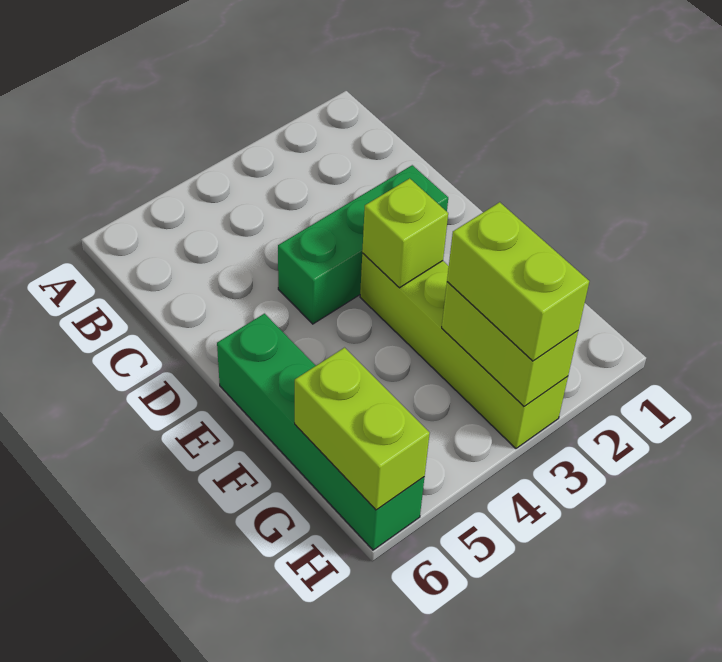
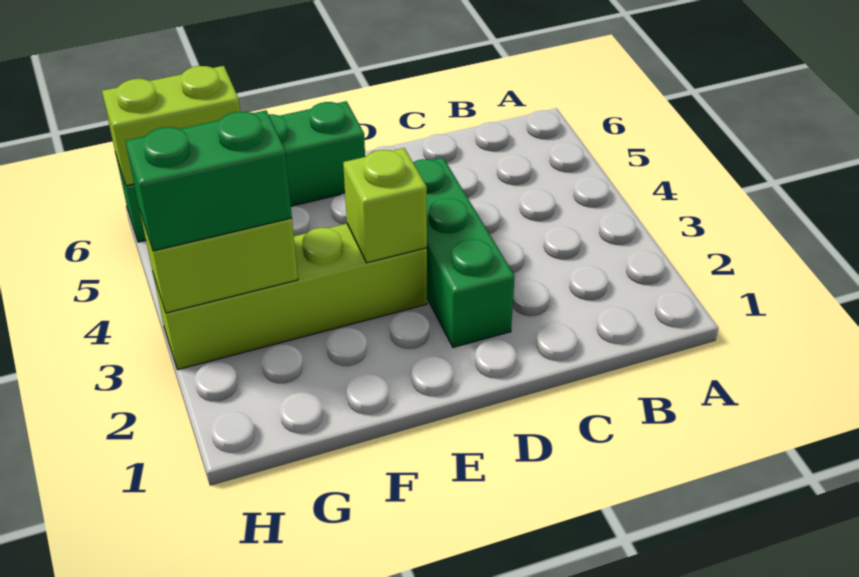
lime brick G3:H3 level 3 -> green brick G3:H3 level 3

